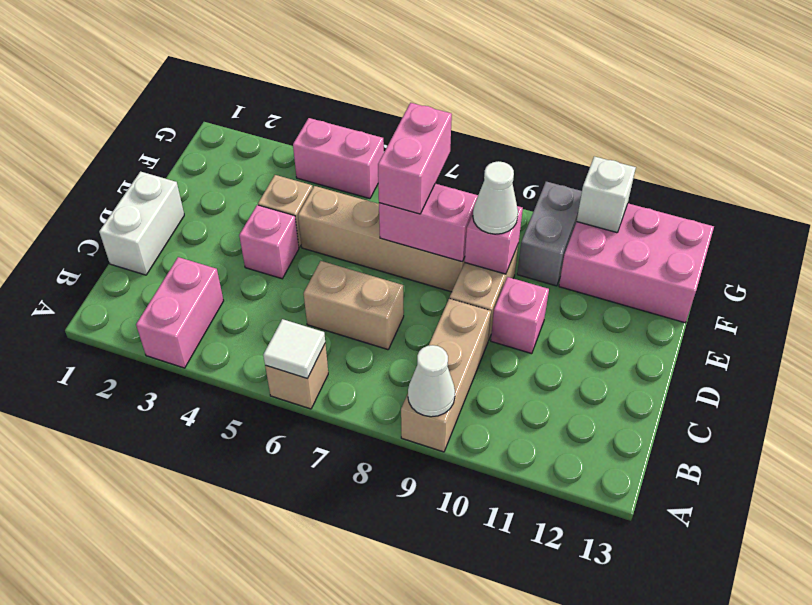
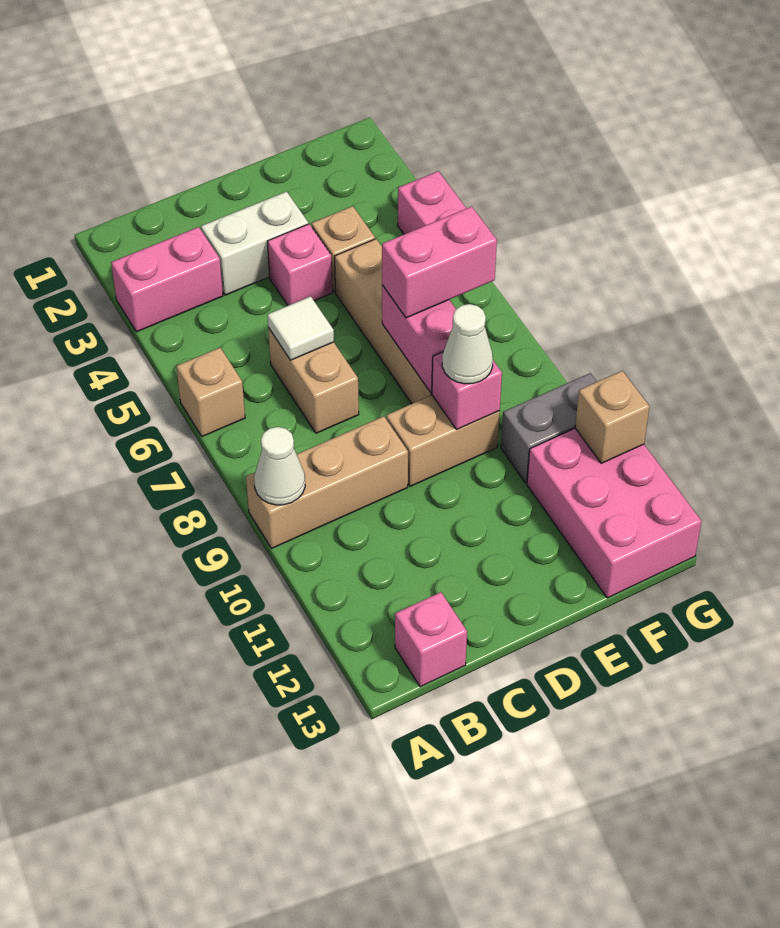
white tile A6 level 2 -> white tile C6 level 2
white brick C1:D1 level 1 -> white brick C3:D3 level 1
pink brick D10 level 1 -> pink brick B13 level 1
white brick G11 level 2 -> tan brick G11 level 2

